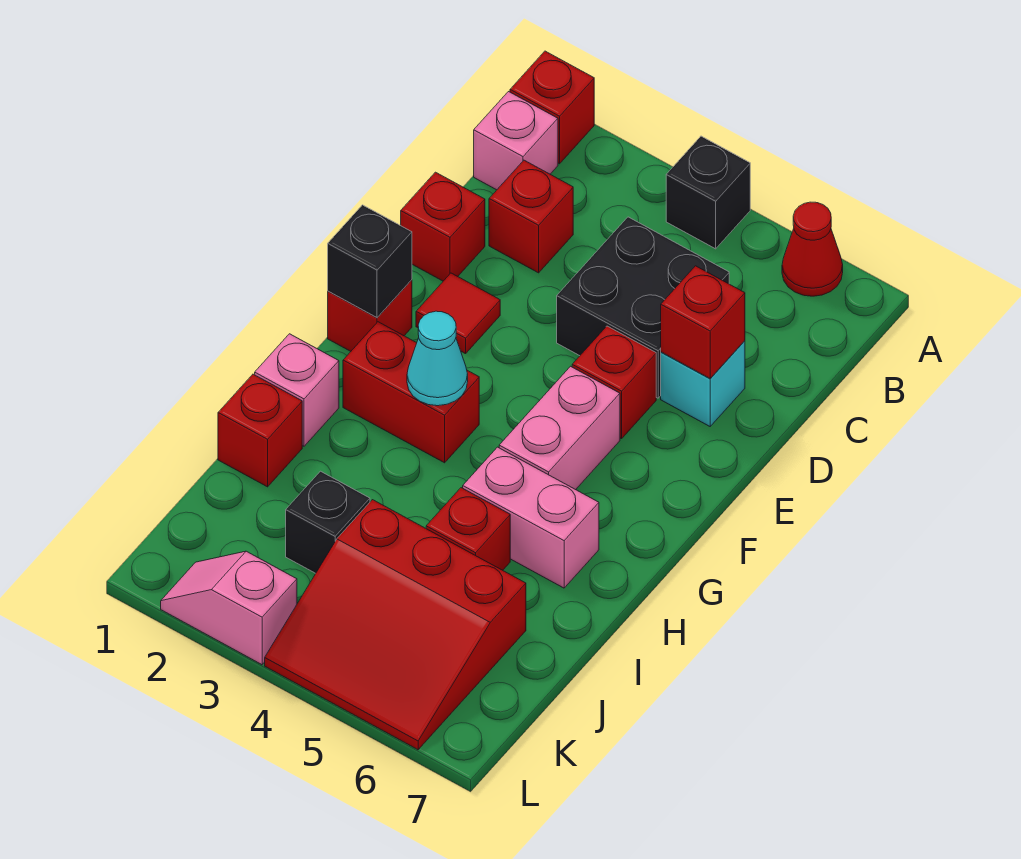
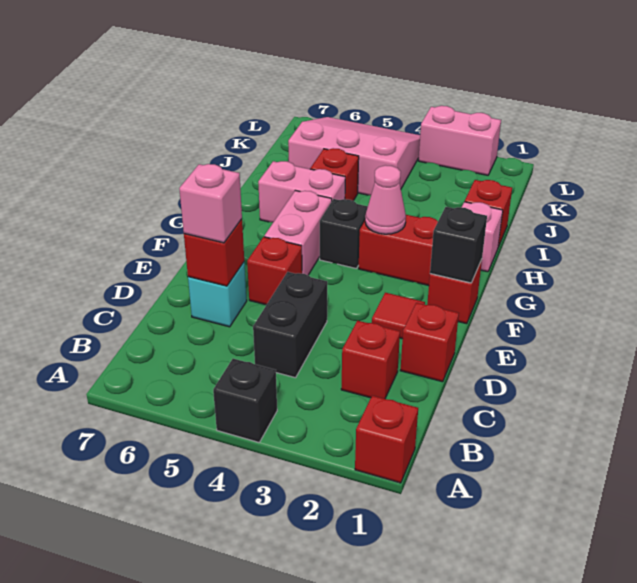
red cone A6 level 1 -> none
pink brick B1 level 1 -> pink brick D6 level 3
black brick C4:D5 level 1 -> black brick C4:D4 level 1
cyan cone G3 level 2 -> pink cone G3 level 2
black brick J3 level 1 -> black brick G4 level 1
red slope J4:L6 level 1 top J -> pink slope J4:L6 level 1 top J
pink slope L2:L3 level 1 top 3 -> pink brick L2:L3 level 1

